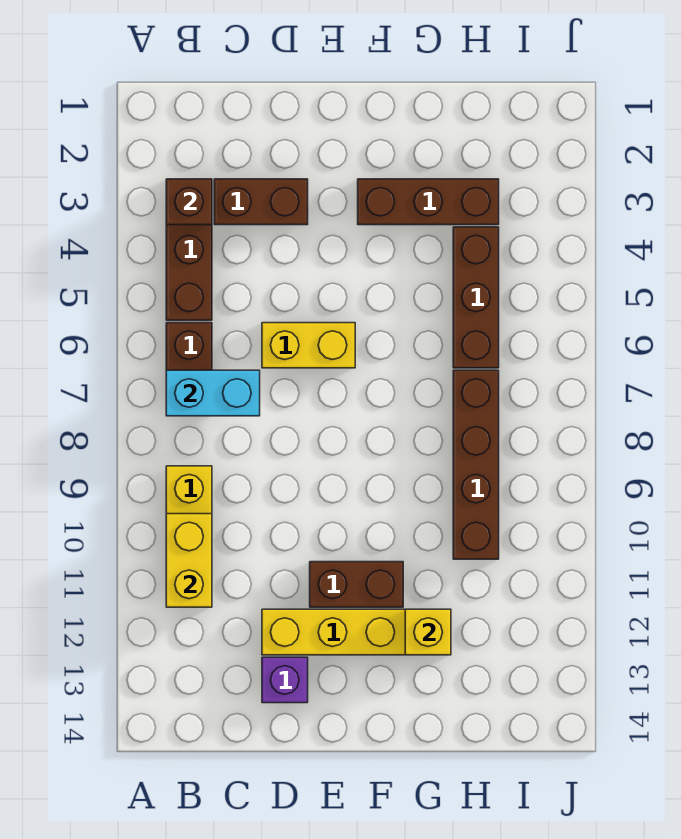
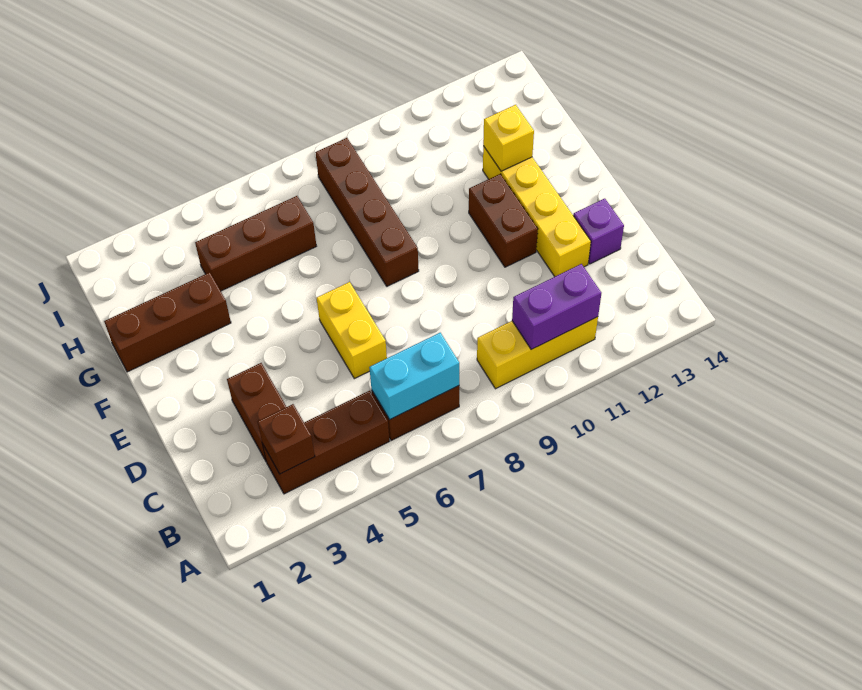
cyan brick B7:C7 level 2 -> cyan brick B6:B7 level 2
yellow brick B10:B11 level 2 -> purple brick B10:B11 level 2
brown brick F3:H3 level 1 -> brown brick G1:G3 level 1
brown brick H7:H10 level 1 -> brown brick F8:I8 level 1

